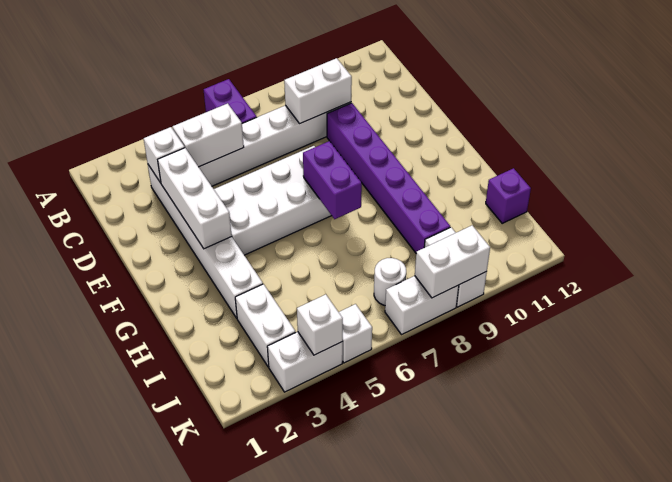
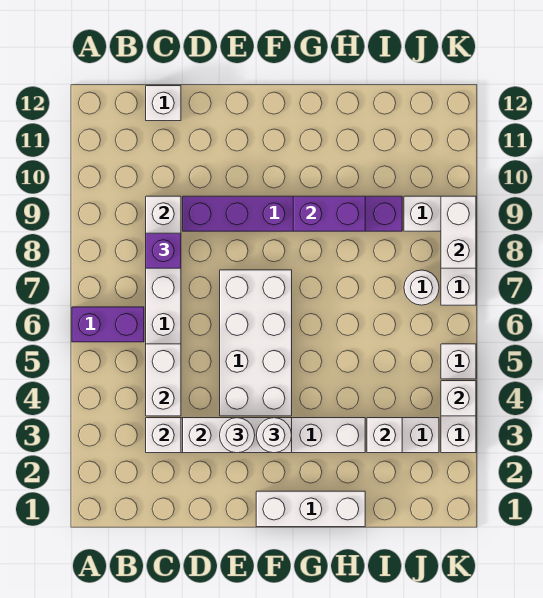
none -> white brick C12 level 1
none -> white round brick E3 level 3
none -> white brick F1:H1 level 1
none -> white round brick F3 level 3
purple brick F7:G7 level 2 -> purple brick G9:H9 level 2
none -> white brick I3 level 2
purple brick I12 level 1 -> purple brick C8 level 3

